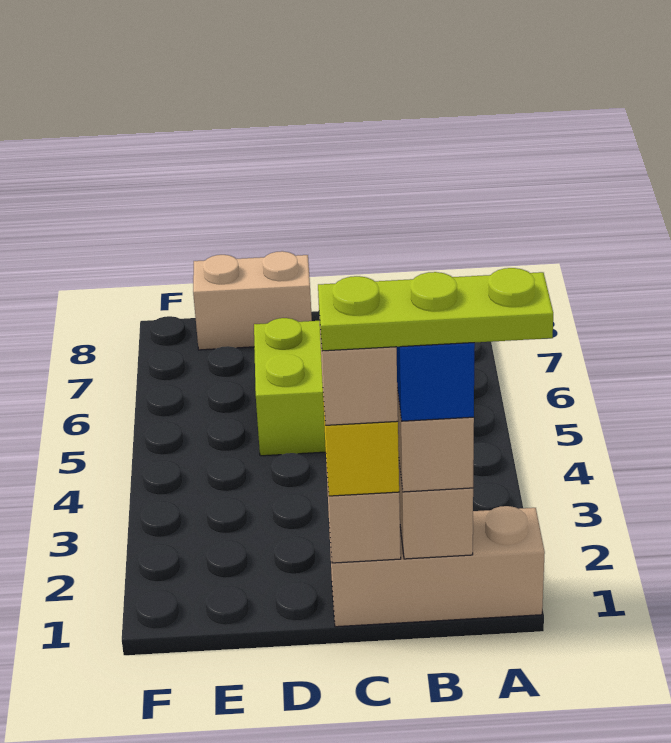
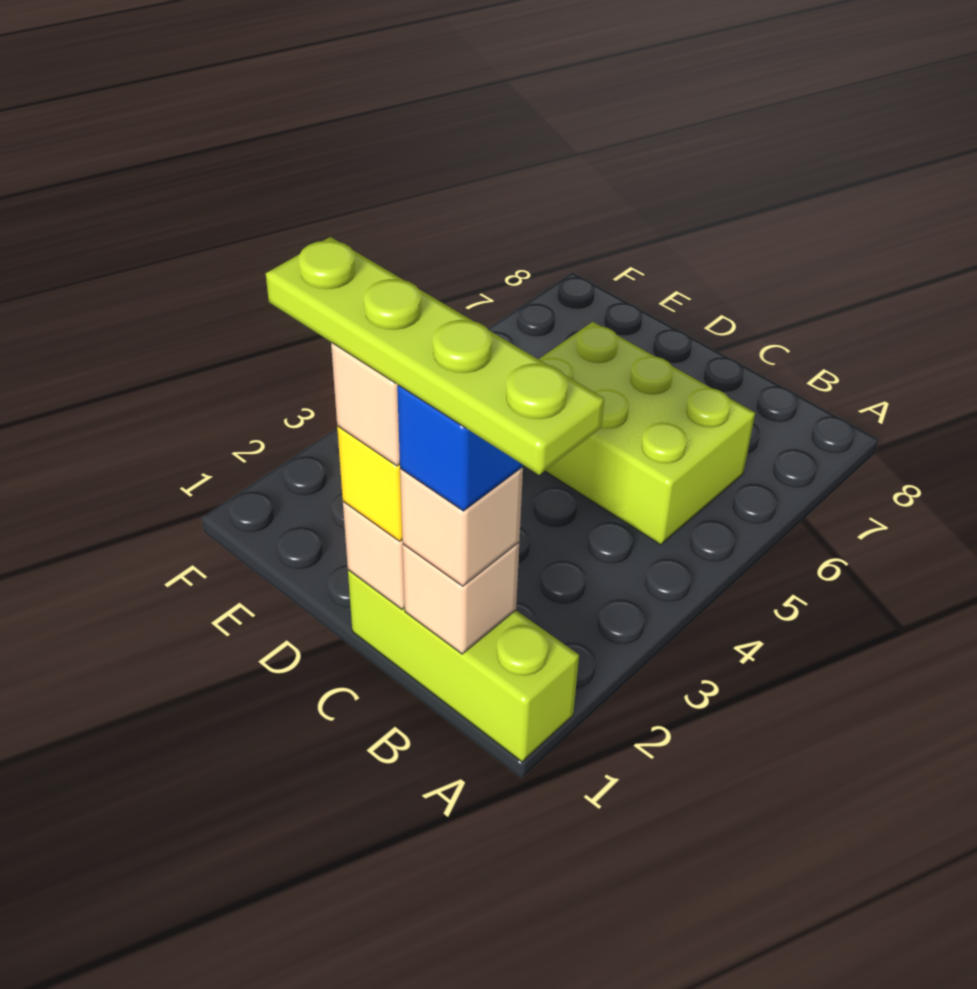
tan brick A1:C1 level 1 -> lime brick A1:C1 level 1
lime plate A1:C1 level 5 -> lime plate A1:D1 level 5
tan brick D8:E8 level 1 -> none

